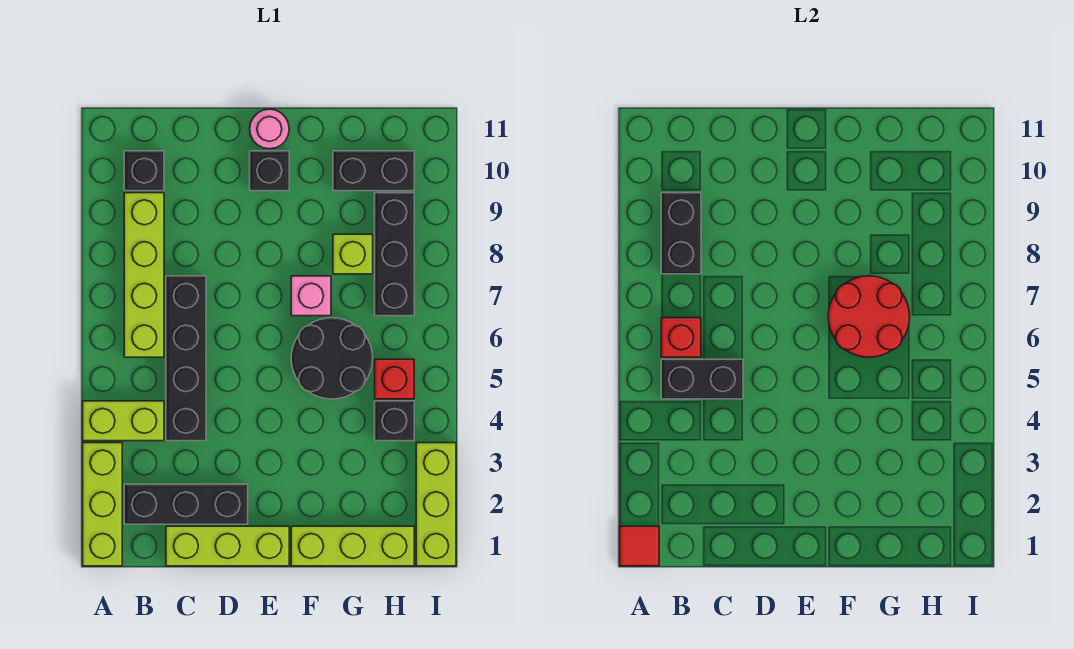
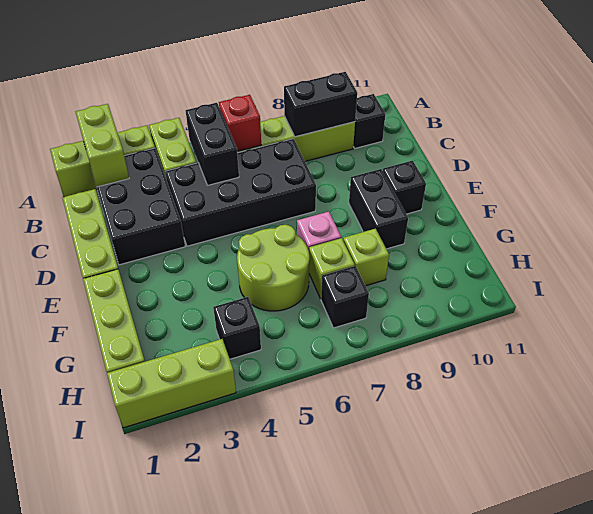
red tile A1 level 2 -> none
none -> lime brick A2:B2 level 2
black brick B2:D2 level 1 -> black brick B2:D3 level 1
black brick C4:C7 level 1 -> black brick C4:D7 level 1
pink round brick E11 level 1 -> none
black round brick F5:G6 level 1 -> lime round brick F5:G6 level 1
red round brick F6:G7 level 2 -> none
none -> lime brick G7 level 1
black brick G10:H10 level 1 -> black brick E9:F9 level 1
red brick H5 level 1 -> none
black brick H7:H9 level 1 -> black brick H7 level 1

